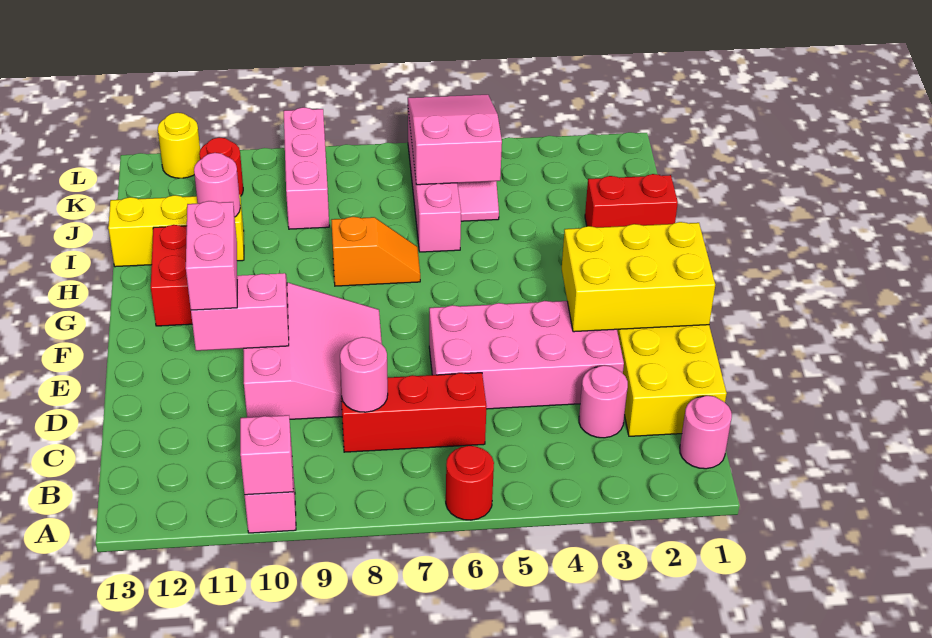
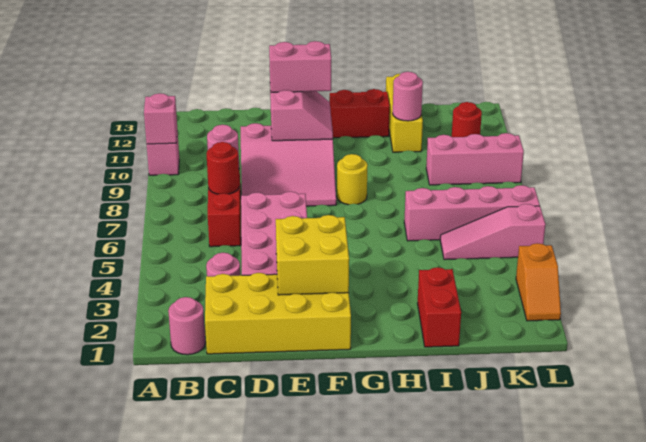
red round brick A6 level 1 -> red round brick C7 level 2
yellow brick E1:F3 level 2 -> yellow brick E2:F3 level 2
orange slope H7:H8 level 1 top 8 -> orange slope L2:L3 level 1 top 3
pink slope J5:L6 level 2 top J -> none
yellow round brick L12 level 1 -> yellow round brick G8 level 1

